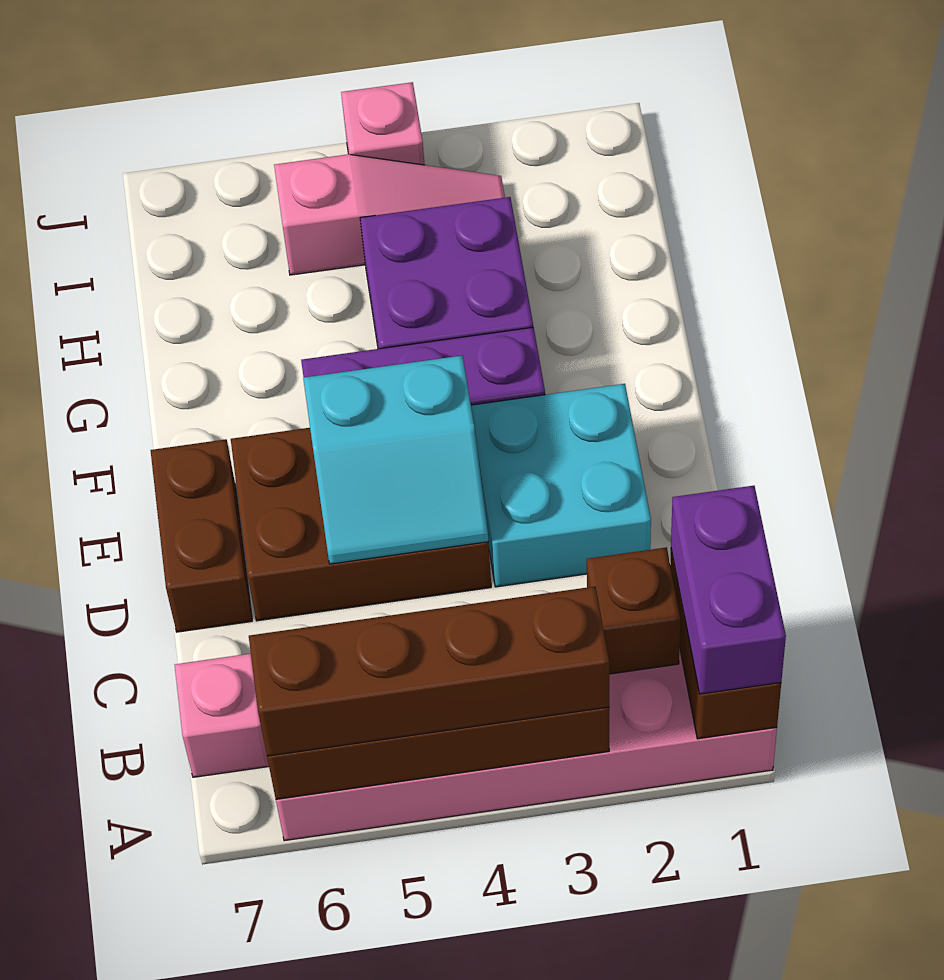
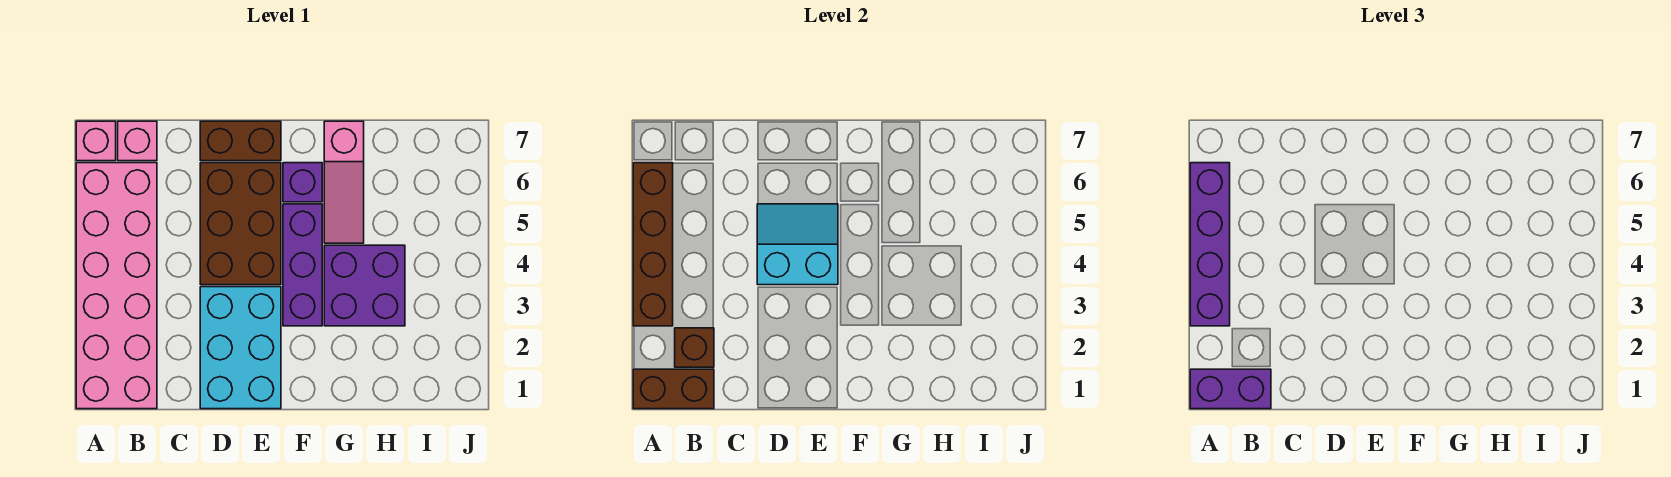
brown brick A3:A6 level 3 -> purple brick A3:A6 level 3
cyan brick D2:E3 level 1 -> cyan brick D1:E3 level 1
cyan slope D4:E5 level 2 top E -> cyan slope D4:E5 level 2 top 4
none -> purple brick F6 level 1
pink slope I3:I5 level 1 top 5 -> pink slope G5:G7 level 1 top 7
pink brick J4 level 1 -> pink brick A7 level 1

